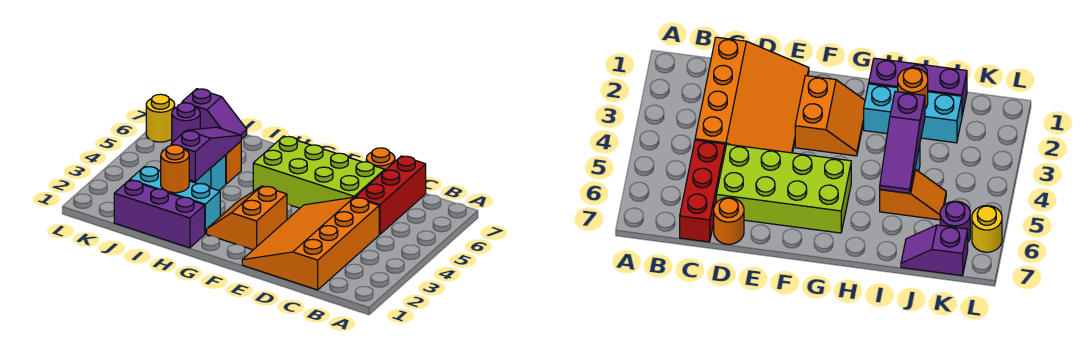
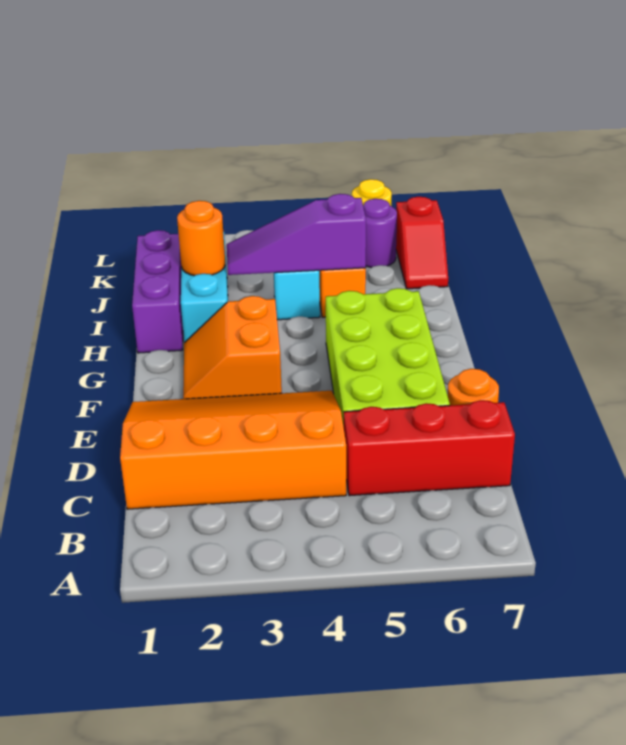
orange slope F2:G3 level 1 top F -> orange slope F2:G3 level 1 top 3
purple slope I3:I5 level 2 top 3 -> purple slope I3:I5 level 2 top 5
purple slope J7:K7 level 1 top K -> red slope J7:K7 level 1 top K

